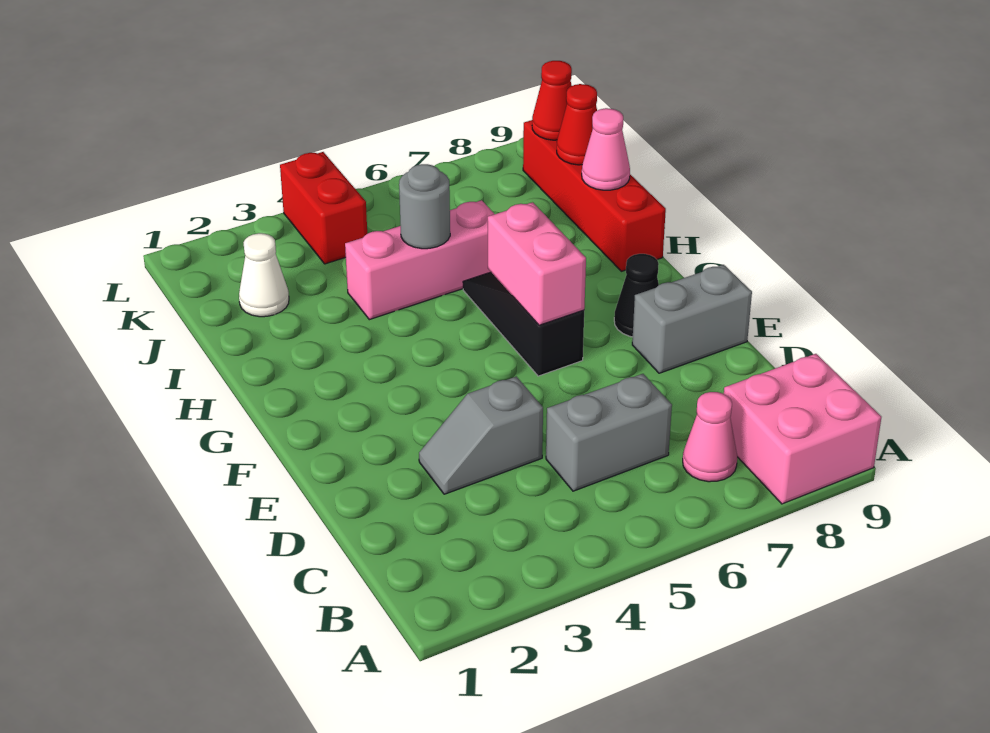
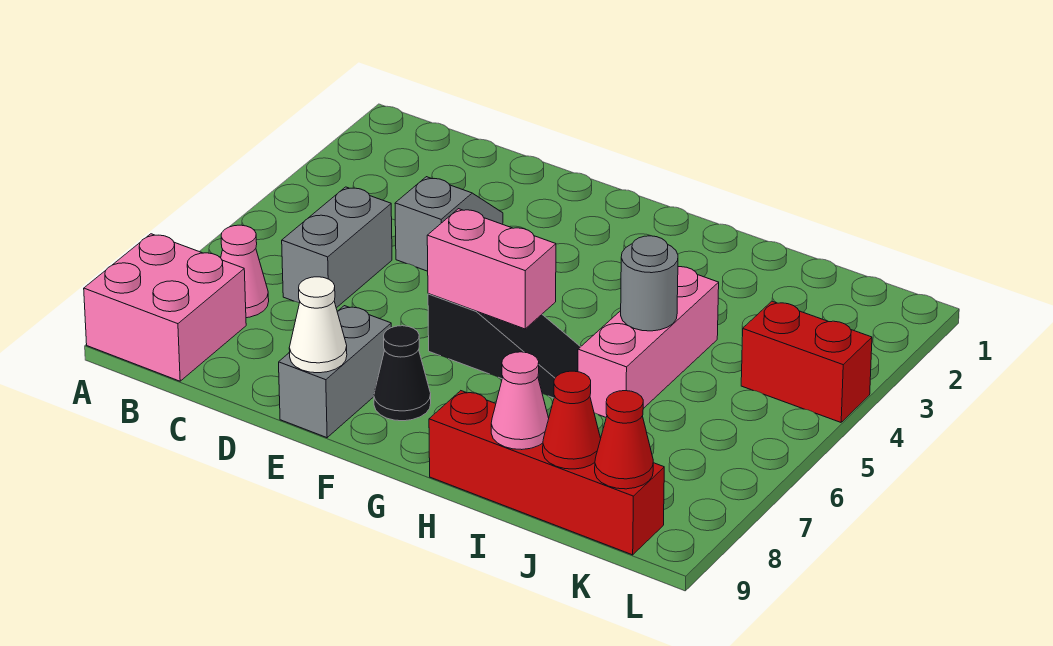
white cone J2 level 1 -> white cone E9 level 2

